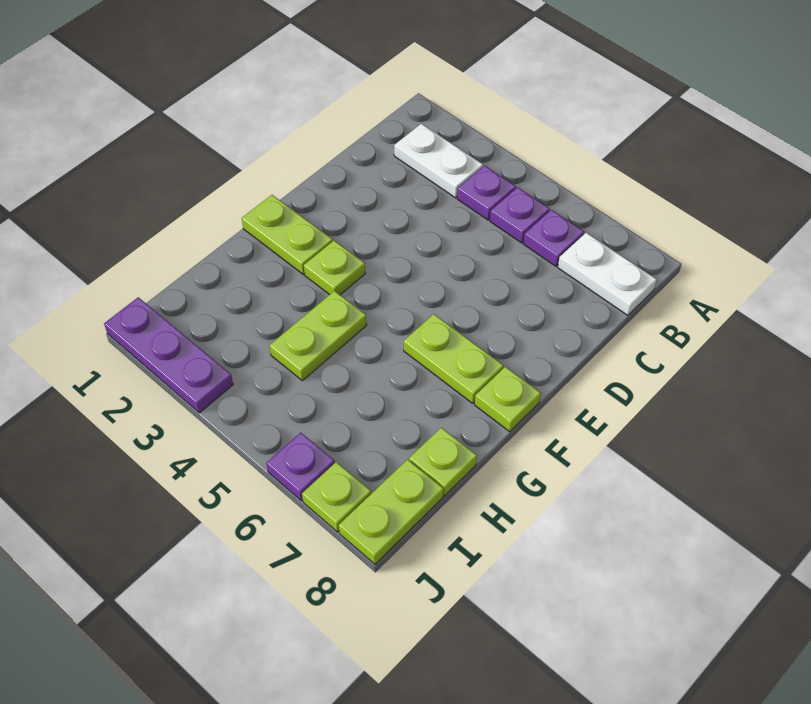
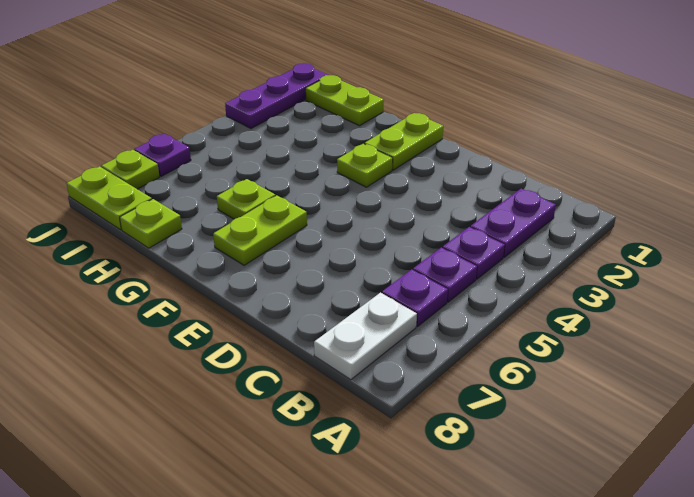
white plate B2:B3 level 1 -> purple plate B2:B3 level 1
lime plate F8 level 1 -> lime plate G6 level 1
lime plate G4:H4 level 1 -> lime plate H1:I1 level 1

